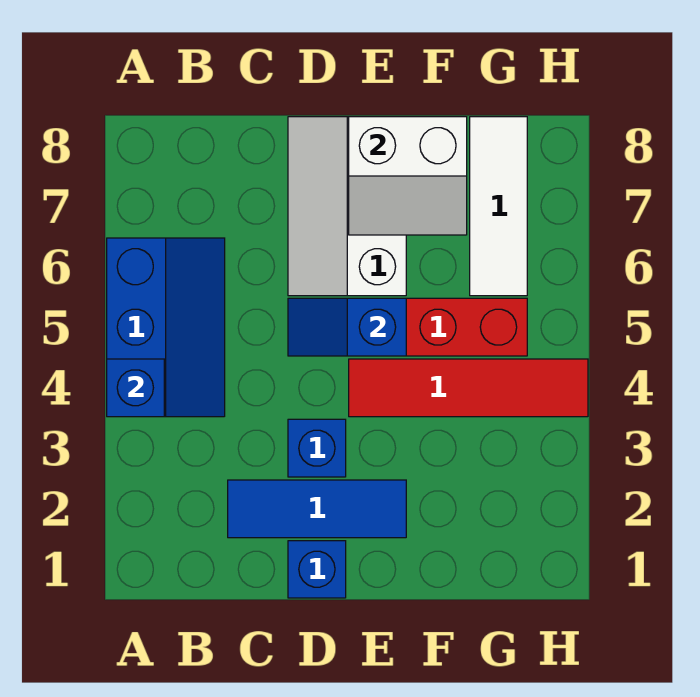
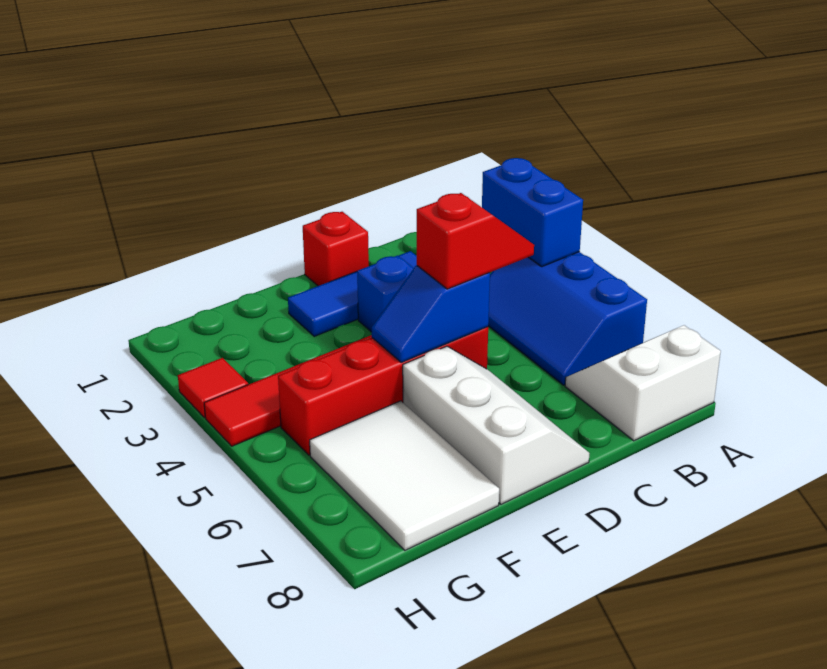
blue brick A4 level 2 -> blue brick A3:A4 level 2
none -> red slope C5:D5 level 3 top D
blue brick D1 level 1 -> red brick D1 level 1
blue slope D5:E5 level 2 top E -> blue slope D5:E5 level 2 top D
white slope E7:F8 level 2 top 8 -> white slope A7:B8 level 1 top 8
white tile G6:G8 level 1 -> white tile F6:G8 level 1
none -> red tile H3 level 1

